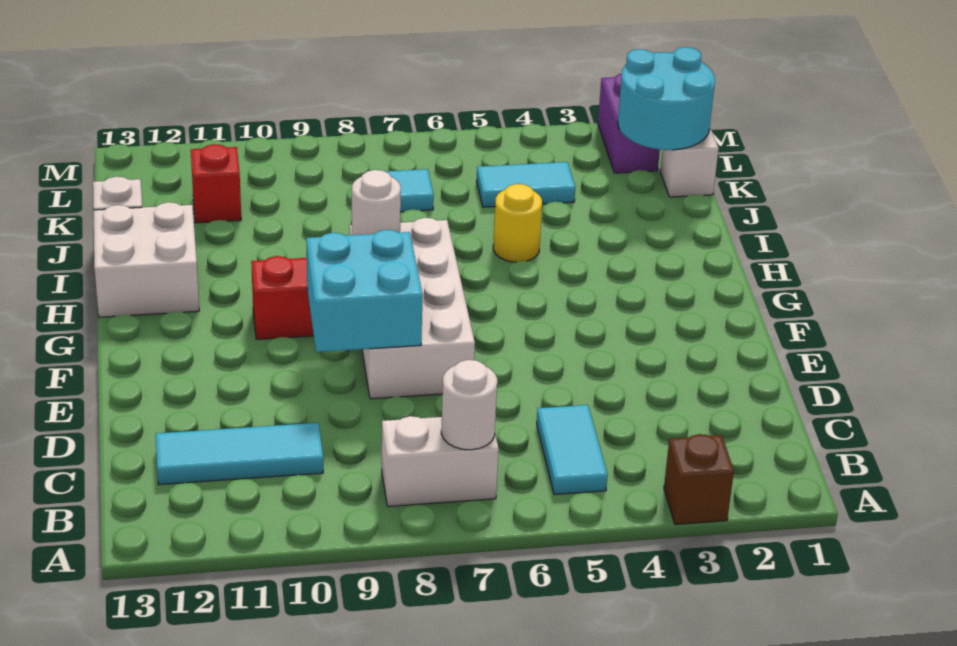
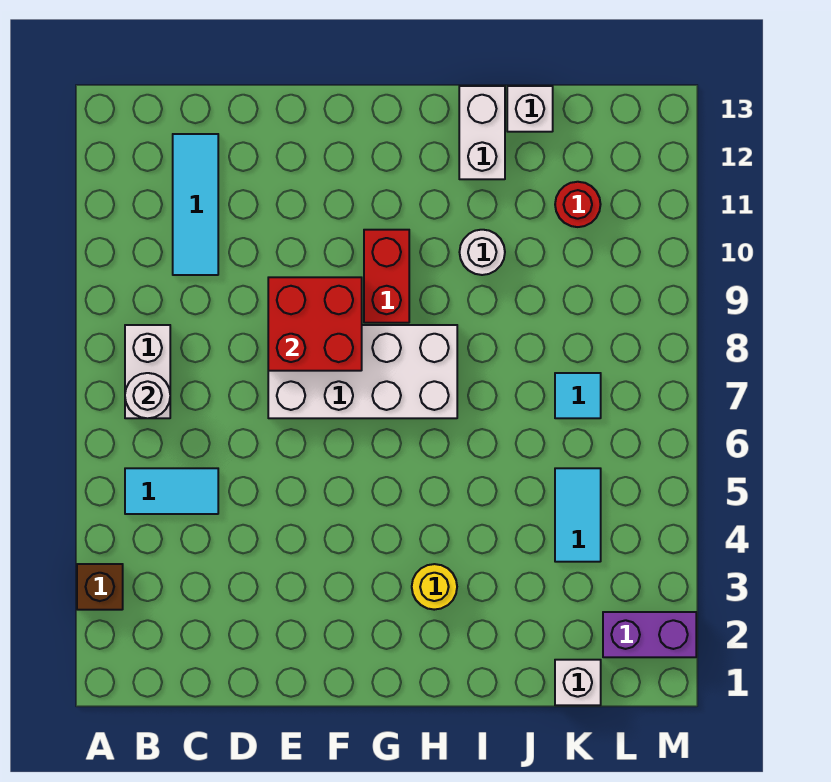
cyan brick E8:F9 level 2 -> red brick E8:F9 level 2
white round brick H8 level 2 -> white round brick I10 level 1
white brick H12:I13 level 1 -> white brick I12:I13 level 1
yellow round brick I5 level 1 -> yellow round brick H3 level 1
cyan round brick K1:L2 level 2 -> none
red brick K11 level 1 -> red round brick K11 level 1

